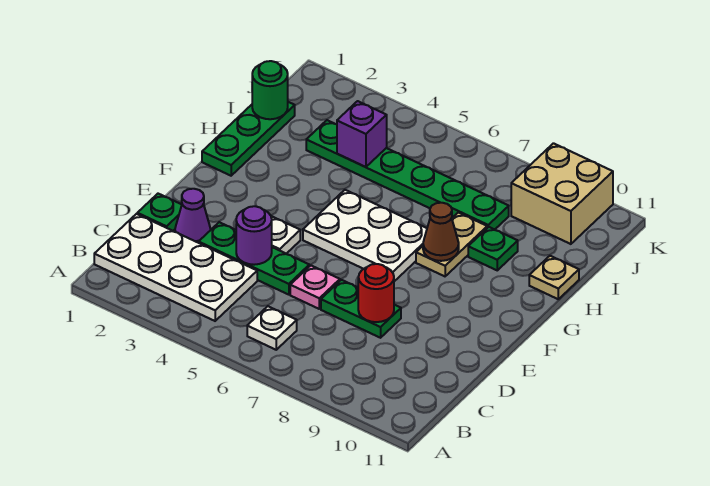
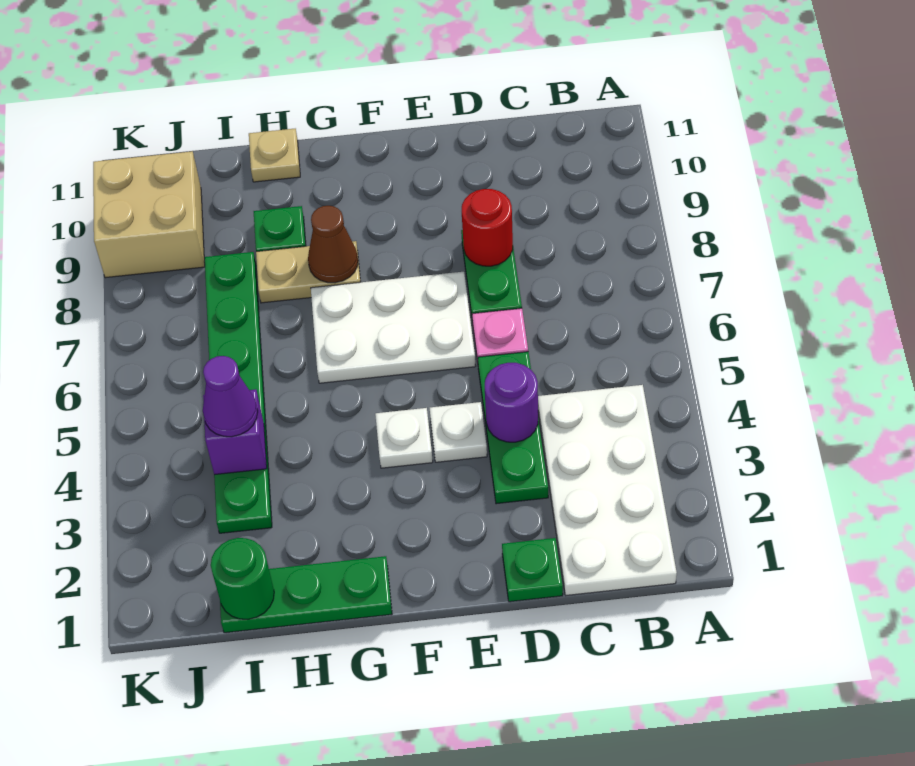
white plate B6 level 1 -> white plate F4 level 1
purple cone D2 level 1 -> purple cone I4 level 3
white plate F5:G7 level 1 -> white plate E6:G7 level 1

